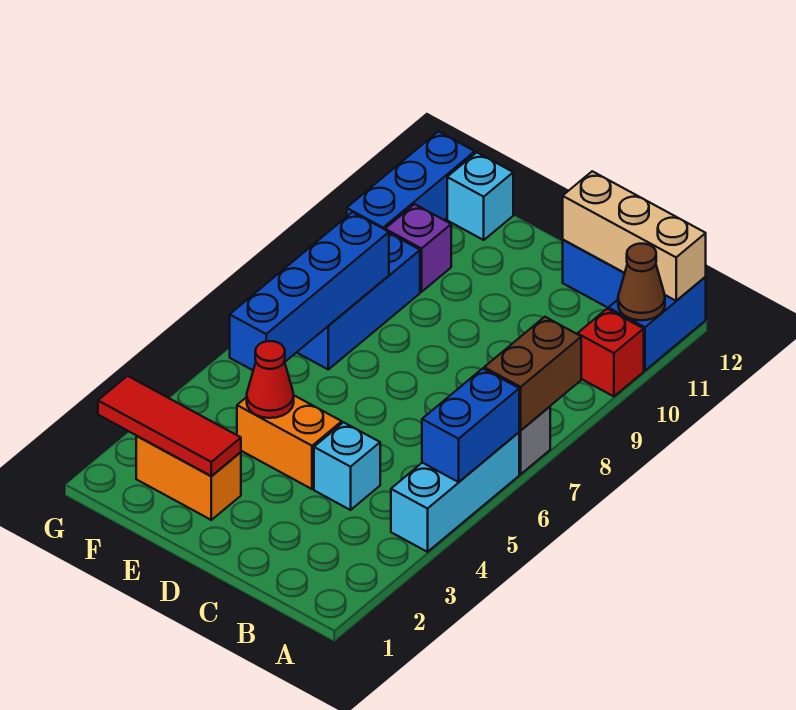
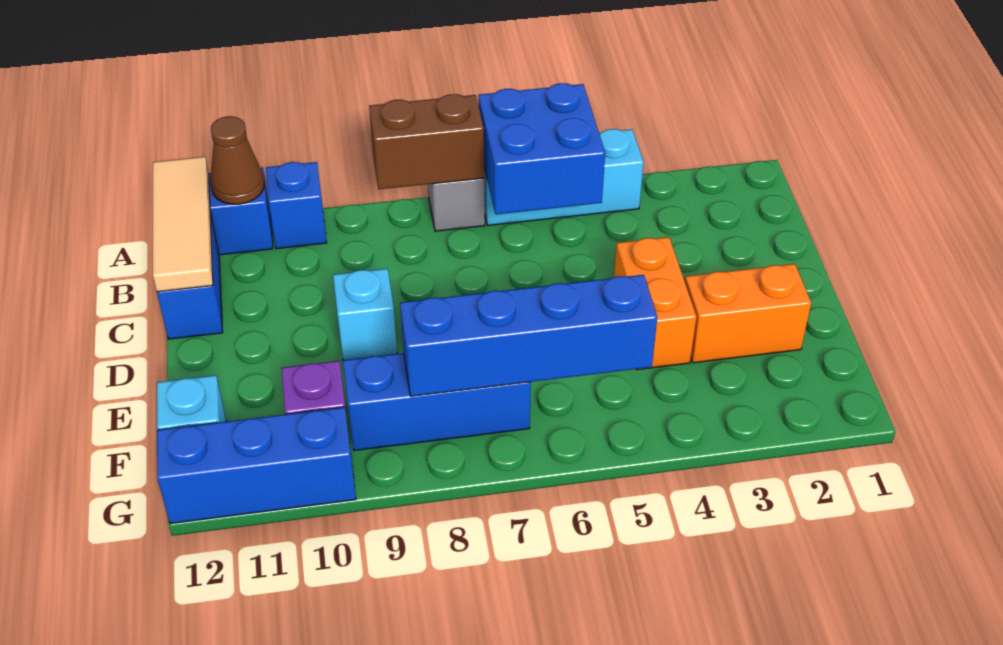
blue brick A5:A6 level 2 -> blue brick A5:B6 level 2
red brick A10 level 1 -> blue brick A10 level 1
tan brick A12:C12 level 2 -> tan tile A12:C12 level 2
cyan brick C4 level 1 -> cyan brick D9 level 1
orange brick E2:F2 level 1 -> orange brick E2:E3 level 1
red tile E2:G2 level 2 -> none
red cone E4 level 2 -> none

